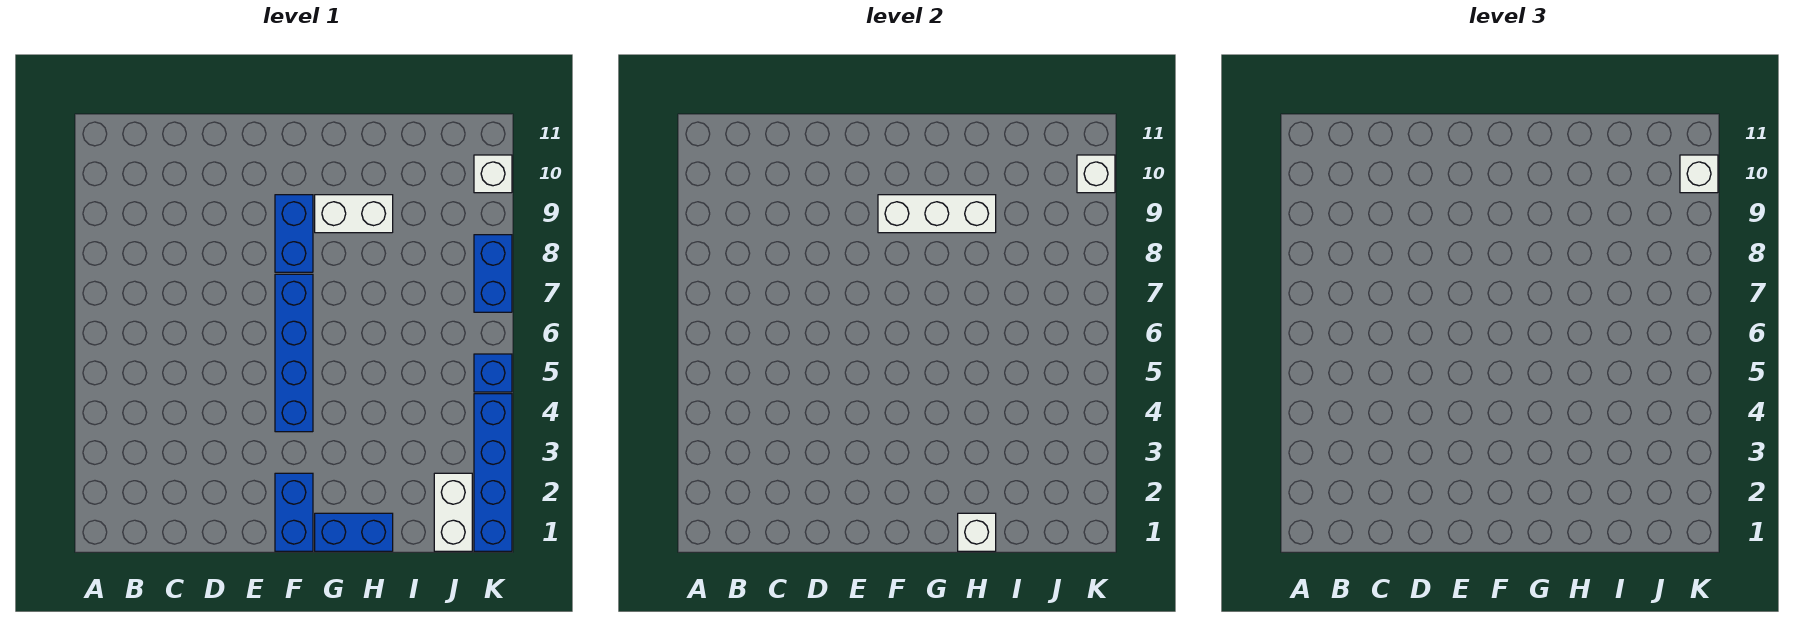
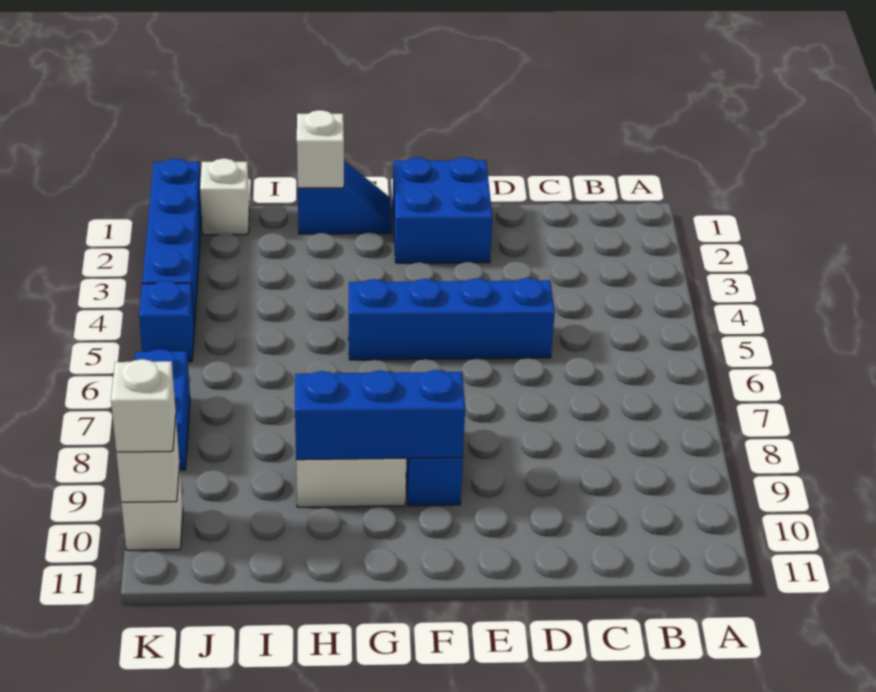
blue brick F1:F2 level 1 -> blue brick E1:F2 level 1
blue brick F4:F7 level 1 -> blue brick D5:G5 level 1
white brick F9:H9 level 2 -> blue brick F9:H9 level 2
blue brick G1:H1 level 1 -> blue slope G1:H1 level 1 top H
white brick J1:J2 level 1 -> white brick J1 level 1

